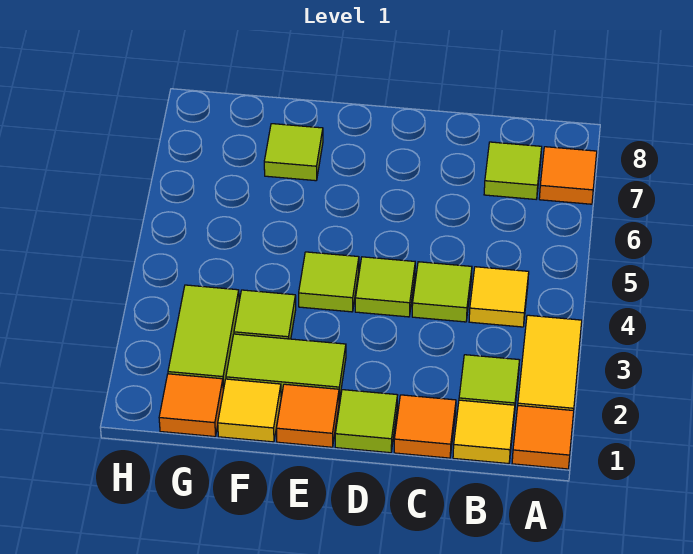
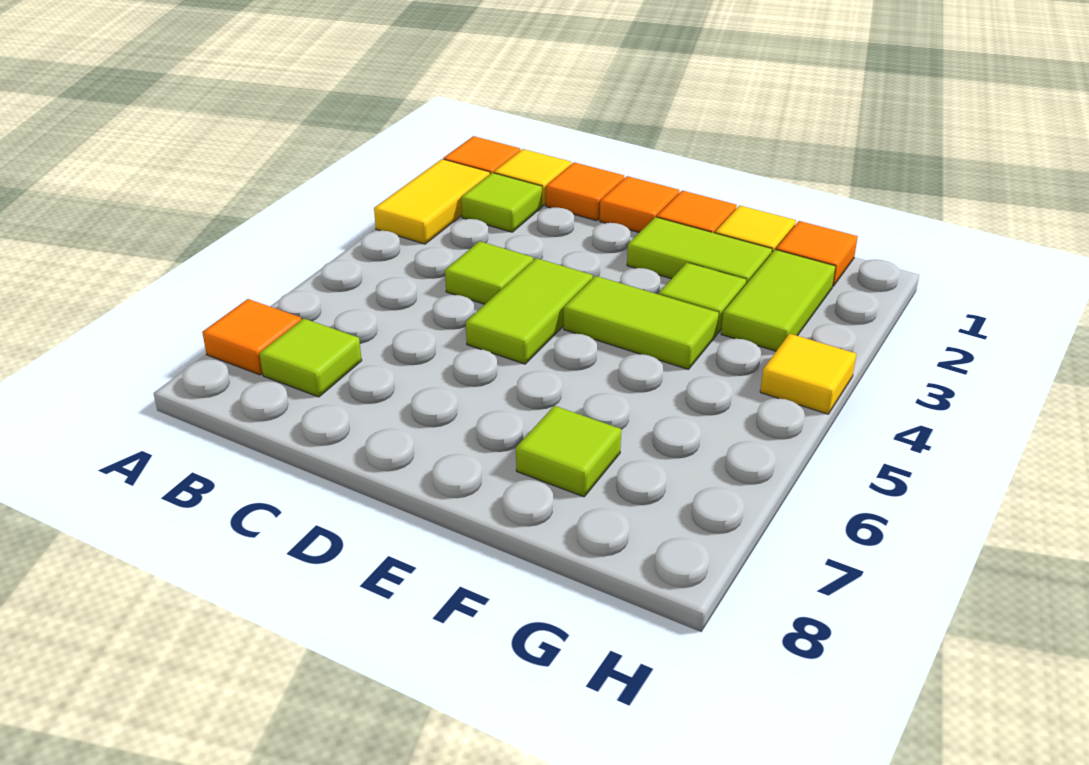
yellow tile B4 level 1 -> yellow tile H4 level 1
lime tile D1 level 1 -> orange tile D1 level 1
lime tile D4 level 1 -> lime tile D4:D5 level 1
lime tile E4 level 1 -> lime tile E4:F4 level 1

